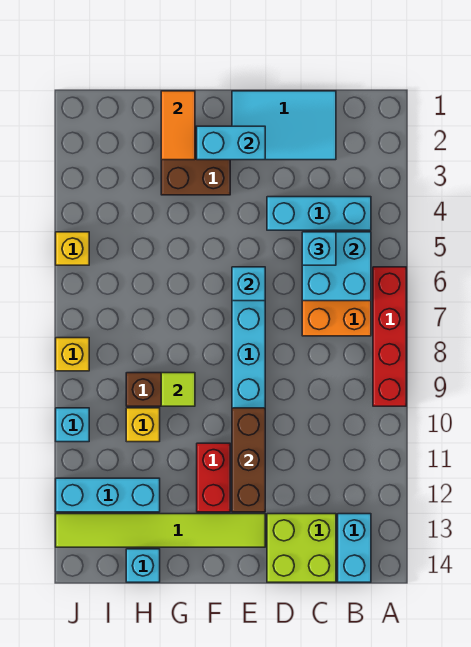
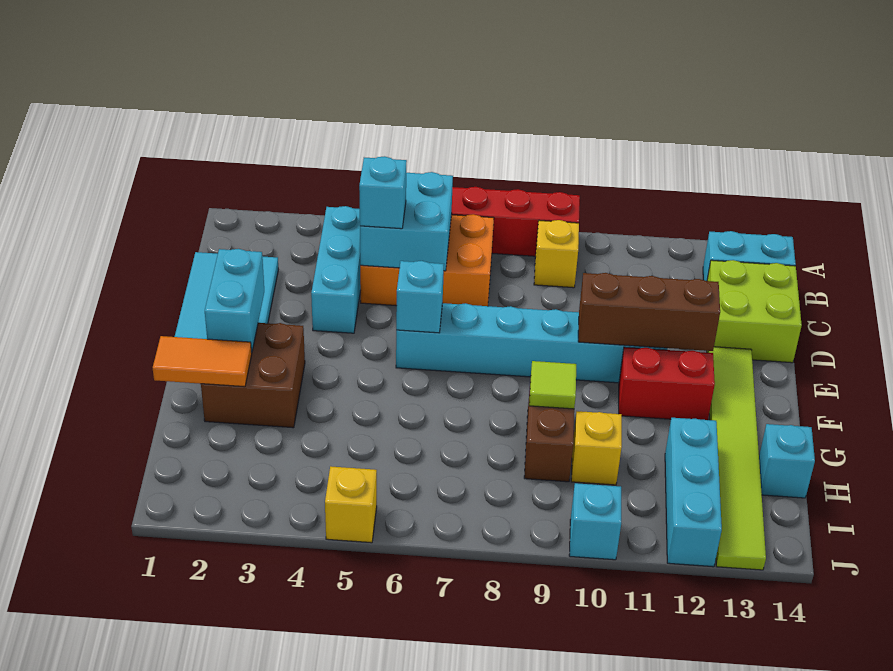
yellow brick J8 level 1 -> yellow brick B9 level 1

